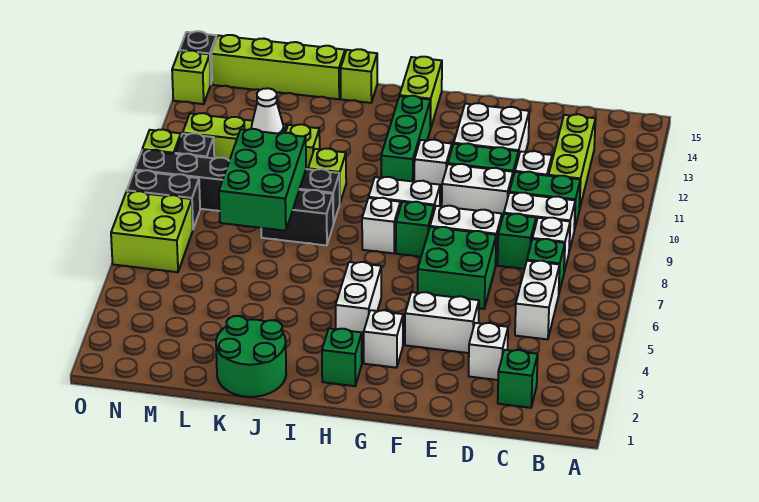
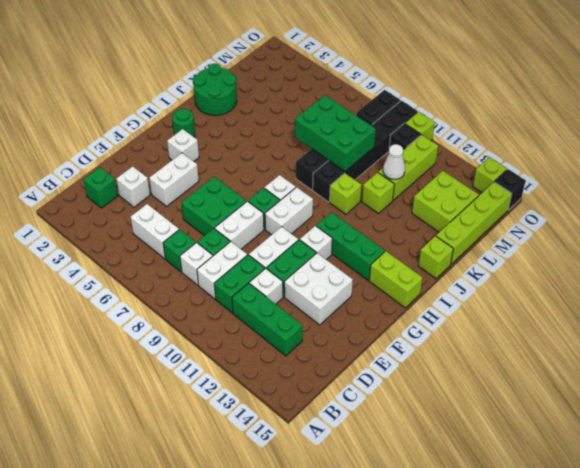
lime brick C11:C13 level 1 -> green brick C11:C13 level 1
green brick H2 level 1 -> green round brick H2 level 1
white brick H4:H5 level 1 -> none
lime brick N6:O7 level 1 -> lime brick L13:M14 level 1

